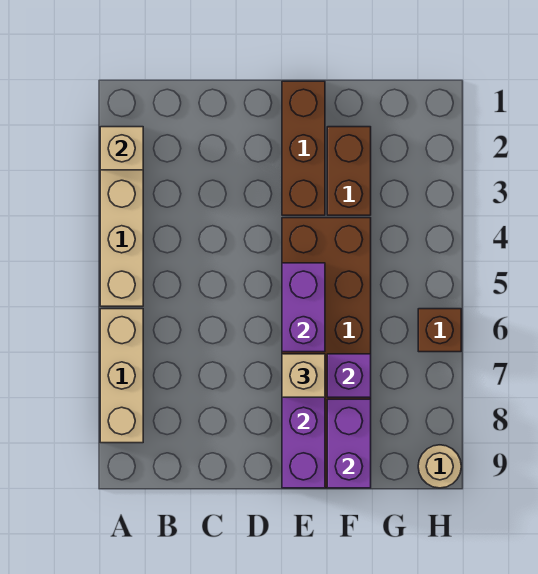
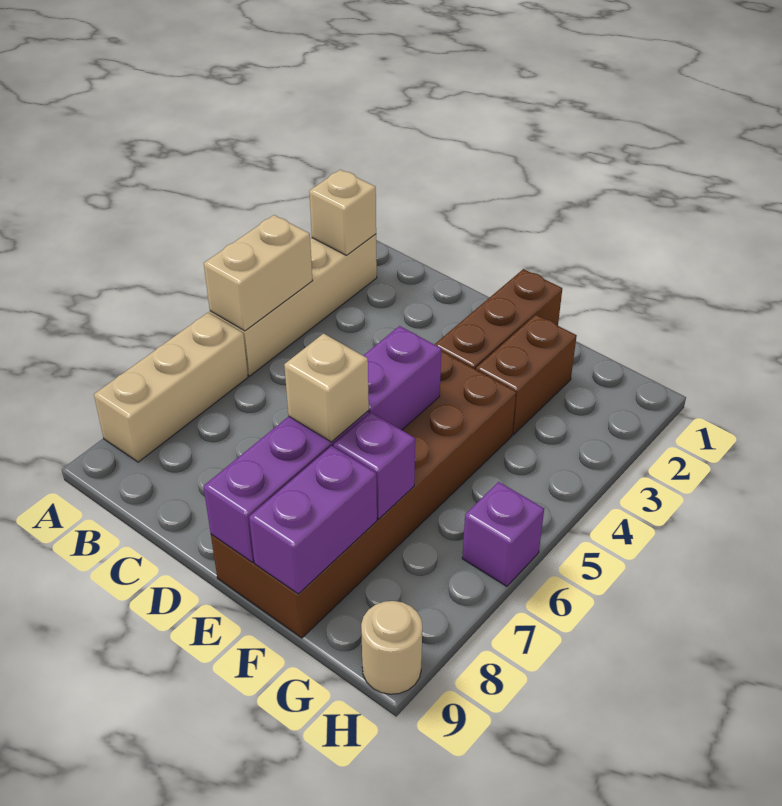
none -> tan brick A4:A5 level 2
brown brick H6 level 1 -> purple brick H6 level 1

